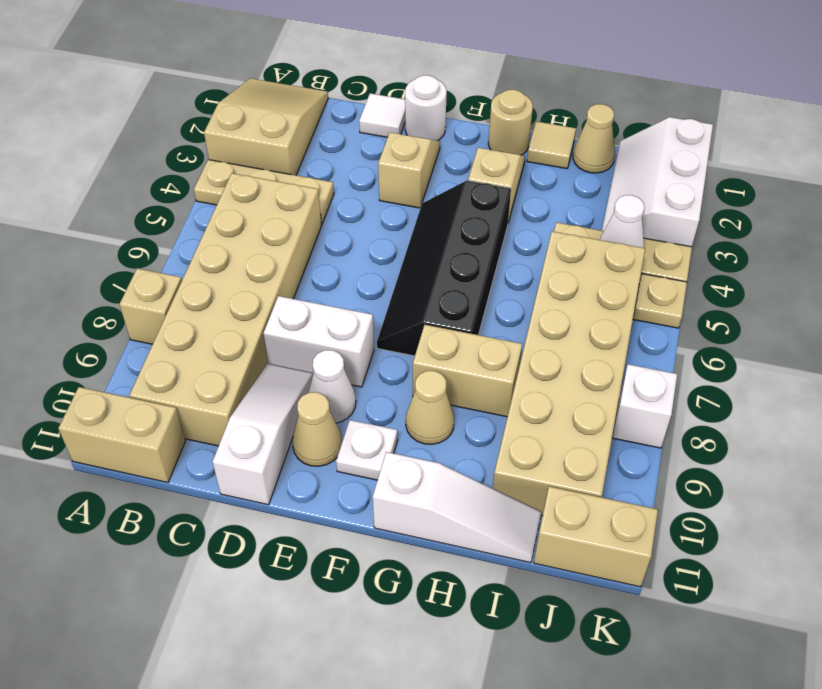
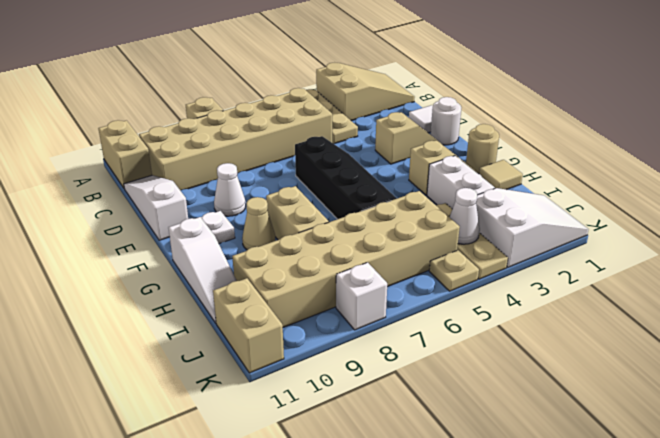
white brick D8:E8 level 1 -> white brick H3:I3 level 1
white slope D9:D11 level 1 top 11 -> white slope C11:E11 level 1 top E
tan cone E10 level 1 -> none
black slope F4:G7 level 1 top G -> black slope E5:H6 level 1 top 6
tan cone I1 level 1 -> none
white slope J1:K3 level 1 top K -> white slope J1:K3 level 1 top 3

